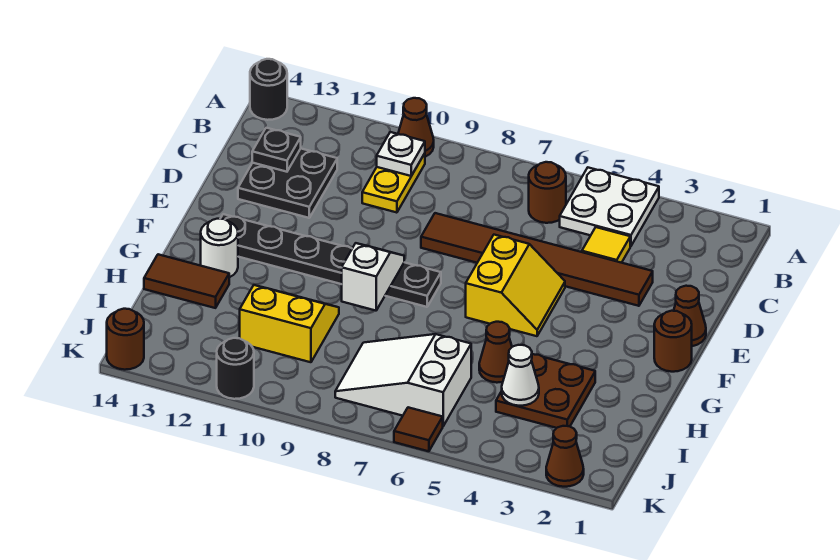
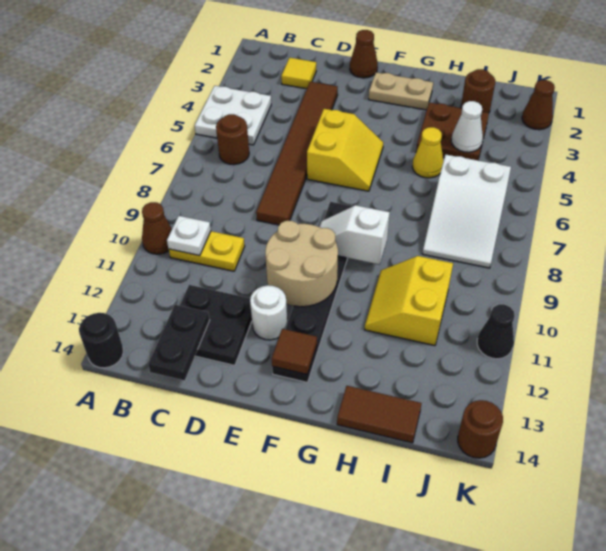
yellow tile C4 level 1 -> yellow tile C2 level 1
black plate C13 level 2 -> black plate C13:C14 level 2
yellow slope E5:F6 level 1 top 6 -> yellow slope E5:F6 level 1 top E
none -> tan round brick E10:F11 level 2
brown round brick F1 level 1 -> brown round brick I2 level 1
none -> tan plate F2:G2 level 1
white round brick G13 level 1 -> white round brick E12 level 1
brown cone H5 level 1 -> yellow cone H5 level 1
brown tile H13:H14 level 1 -> brown tile H14:I14 level 1
brown tile K6 level 1 -> brown tile F13 level 2
black round brick K11 level 1 -> black cone K11 level 1

